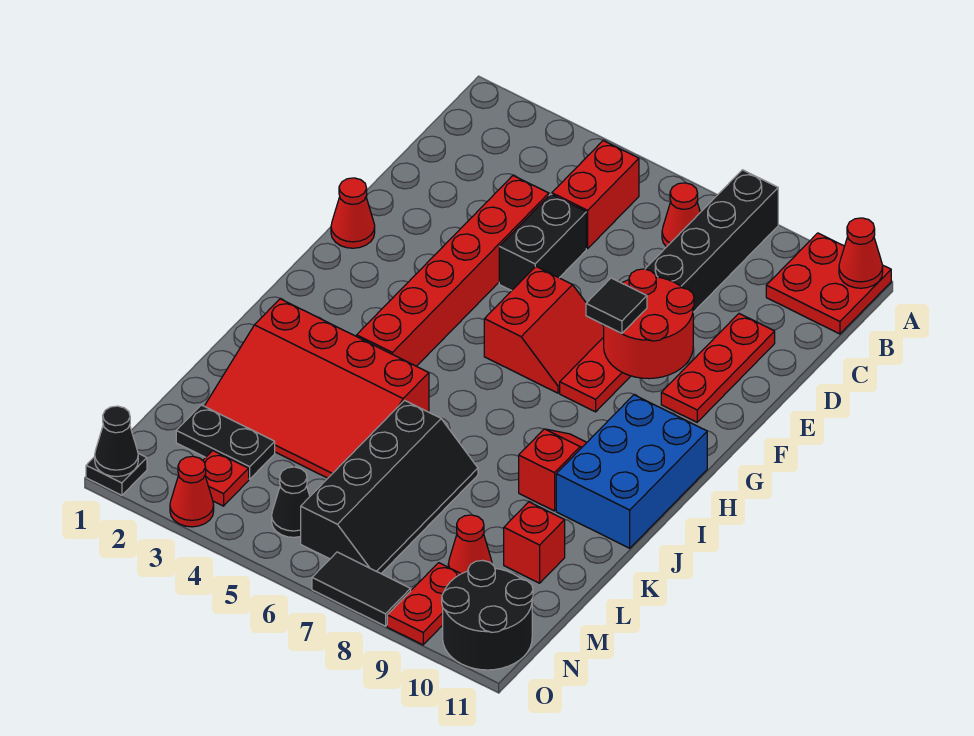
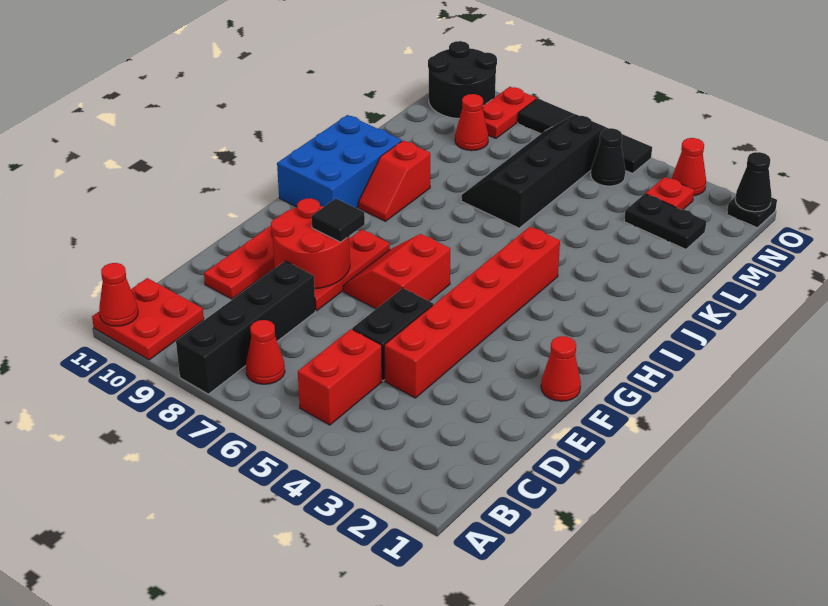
red slope J2:L5 level 1 top J -> none
red brick L10 level 1 -> none
black tile O7:O8 level 1 -> black tile O5:O8 level 1

